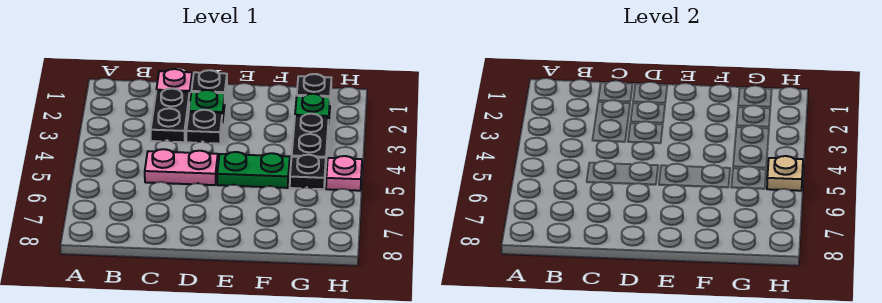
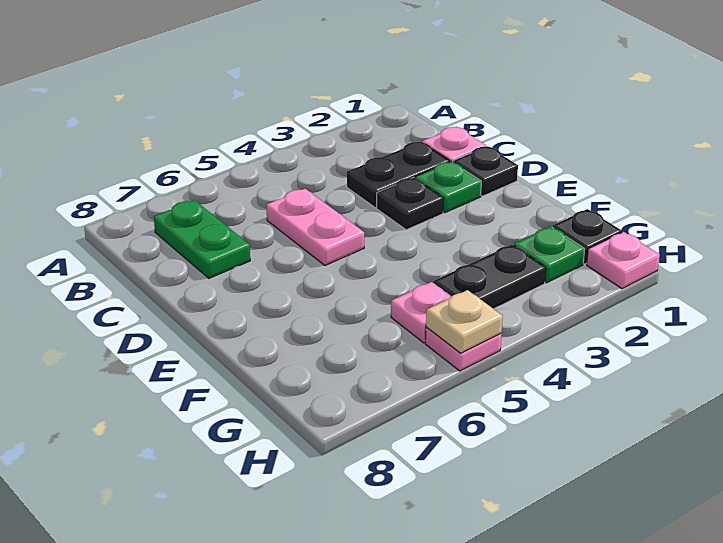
green plate E5:F5 level 1 -> green plate B7:C7 level 1
black plate G5 level 1 -> pink plate G5 level 1
none -> pink plate H1 level 1

